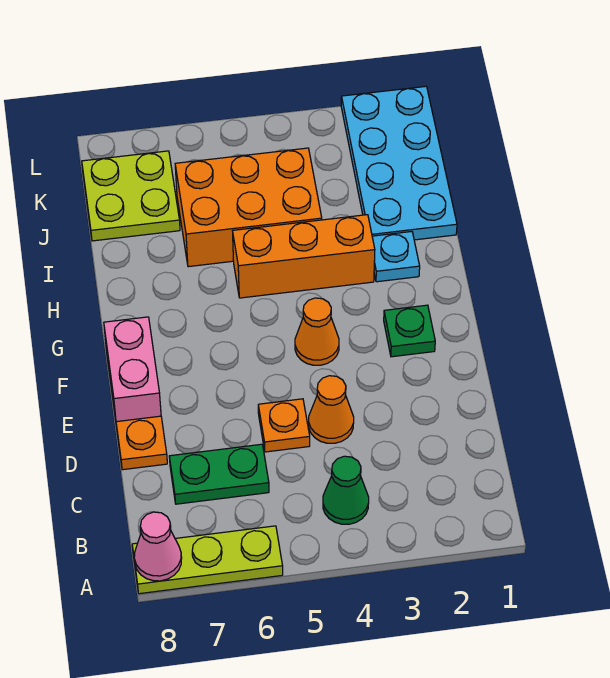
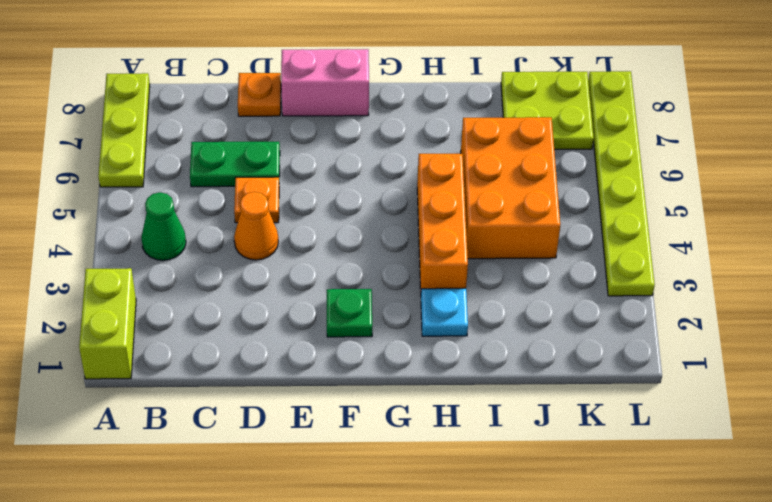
none -> lime brick A1:A2 level 1
pink cone A8 level 2 -> none
green plate C6:C7 level 1 -> green plate C6:D6 level 1
orange cone F4 level 1 -> none
cyan plate I1:L2 level 1 -> none
none -> lime plate L3:L8 level 1

